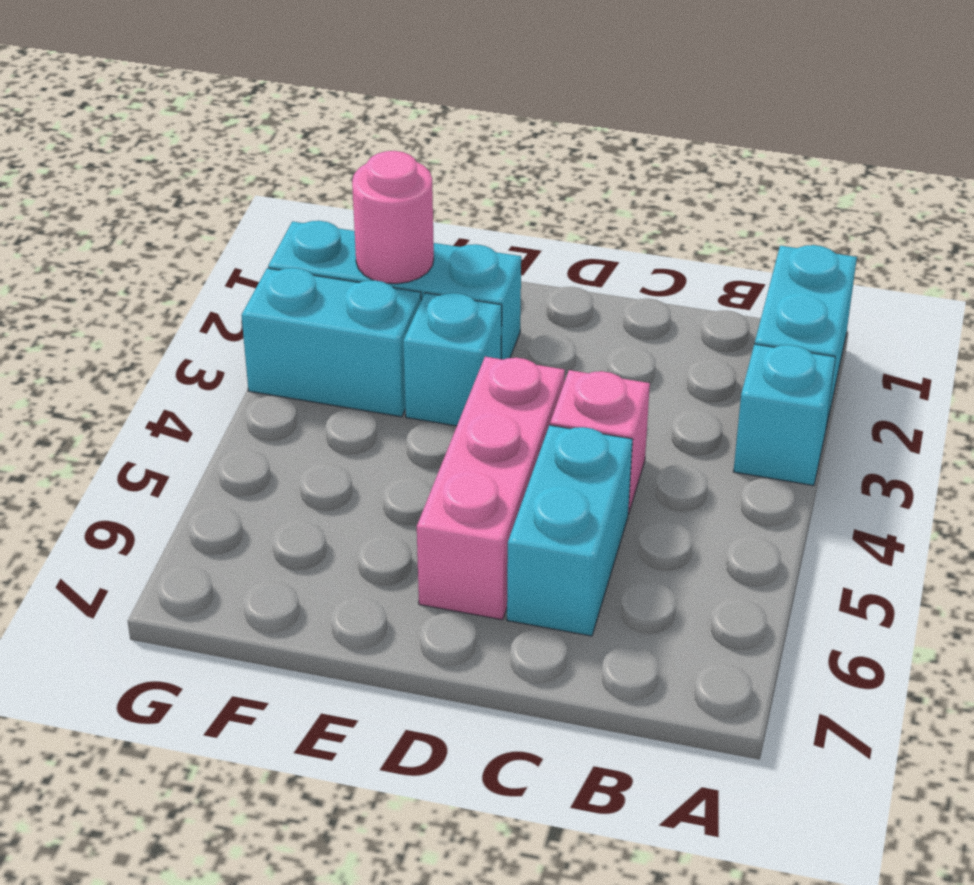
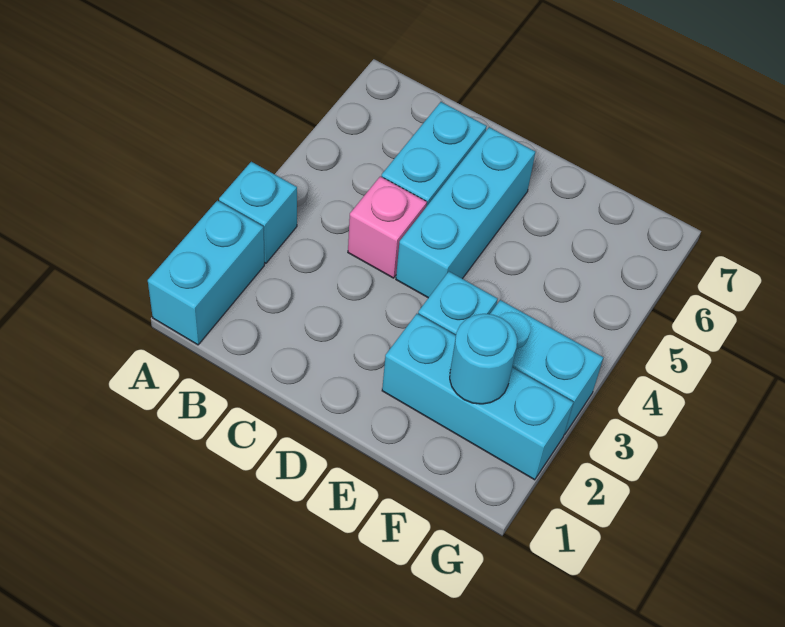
pink brick D4:D6 level 1 -> cyan brick D4:D6 level 1
pink round brick F2 level 2 -> cyan round brick F2 level 2

